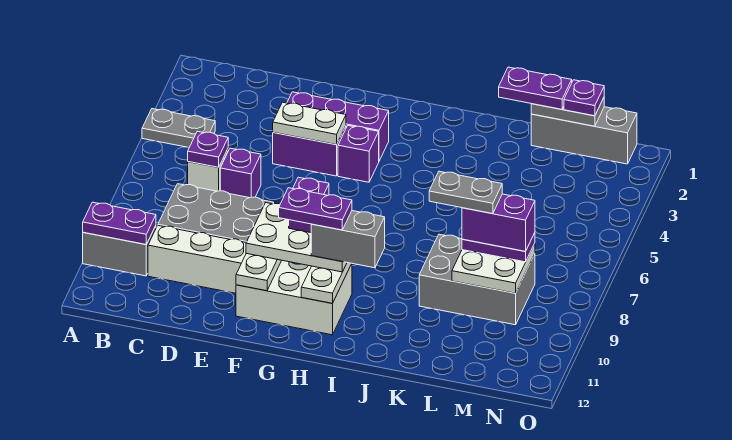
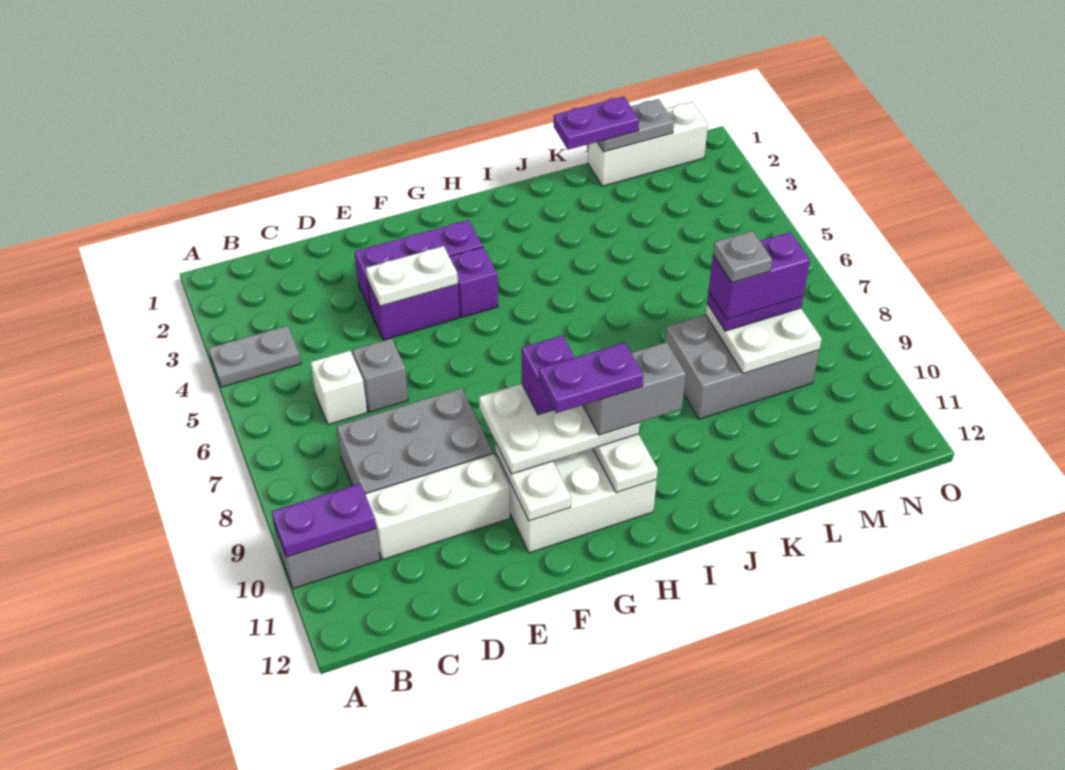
purple plate C6 level 2 -> none
purple brick D6 level 1 -> grey brick D6 level 1
grey plate K8:L8 level 5 -> grey plate L8 level 5
grey brick L1:N1 level 1 -> white brick L1:N1 level 1
purple plate M1 level 3 -> none

